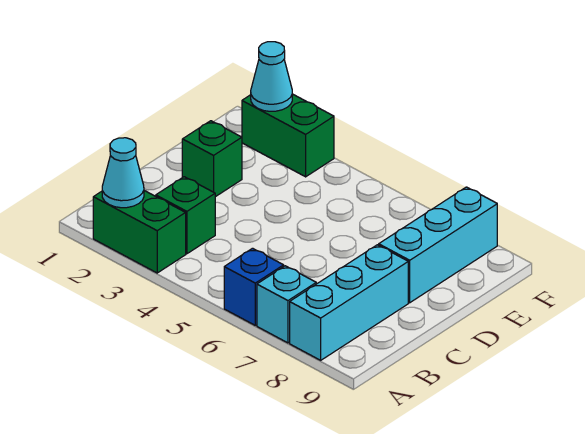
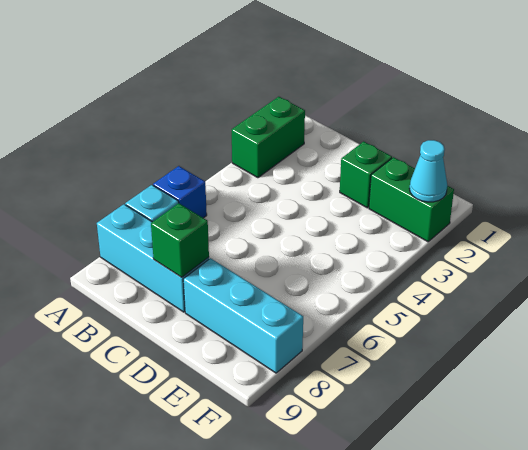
cyan cone A2 level 2 -> none
green brick B3 level 1 -> green brick C8 level 2
green brick F2:F3 level 1 -> green brick E2:F2 level 1

